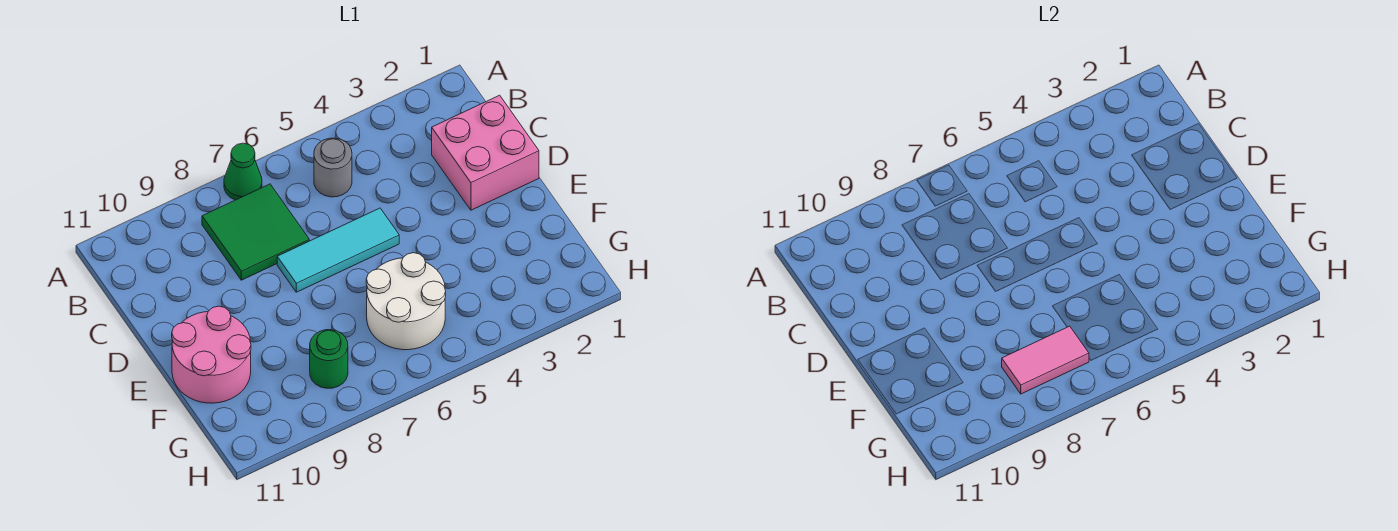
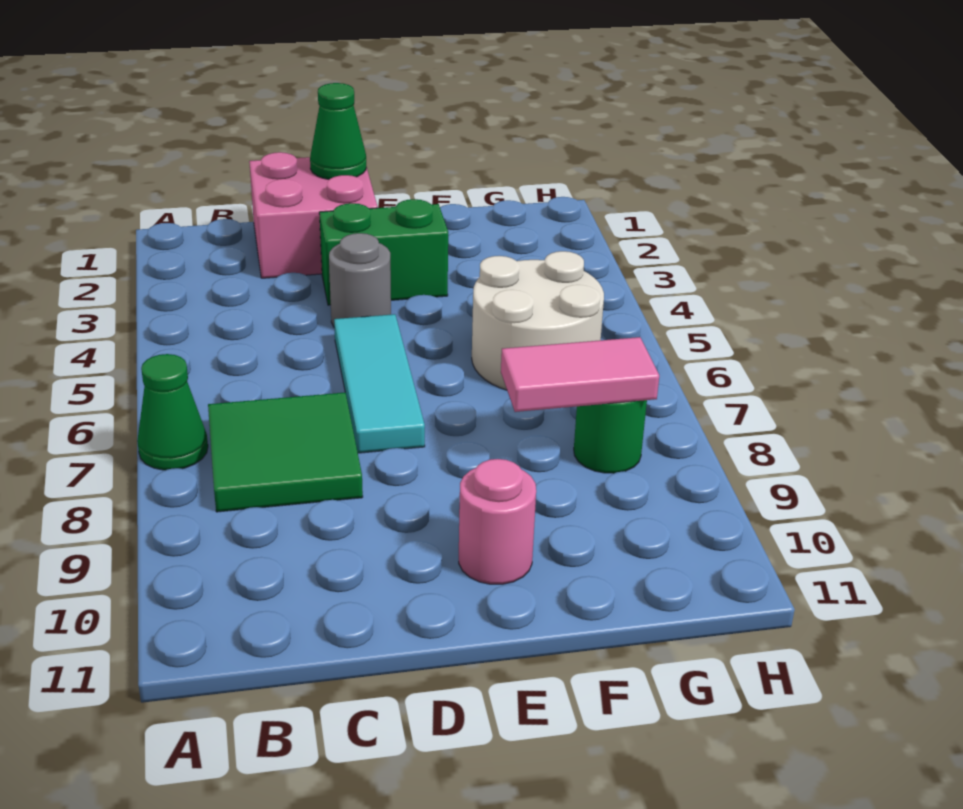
grey round brick B5 level 1 -> grey round brick D4 level 1
none -> green cone D1 level 2
none -> green brick D3:E3 level 1
pink round brick E10:F11 level 1 -> pink round brick E10 level 1
pink tile G7:G8 level 2 -> pink tile F8:G8 level 2

